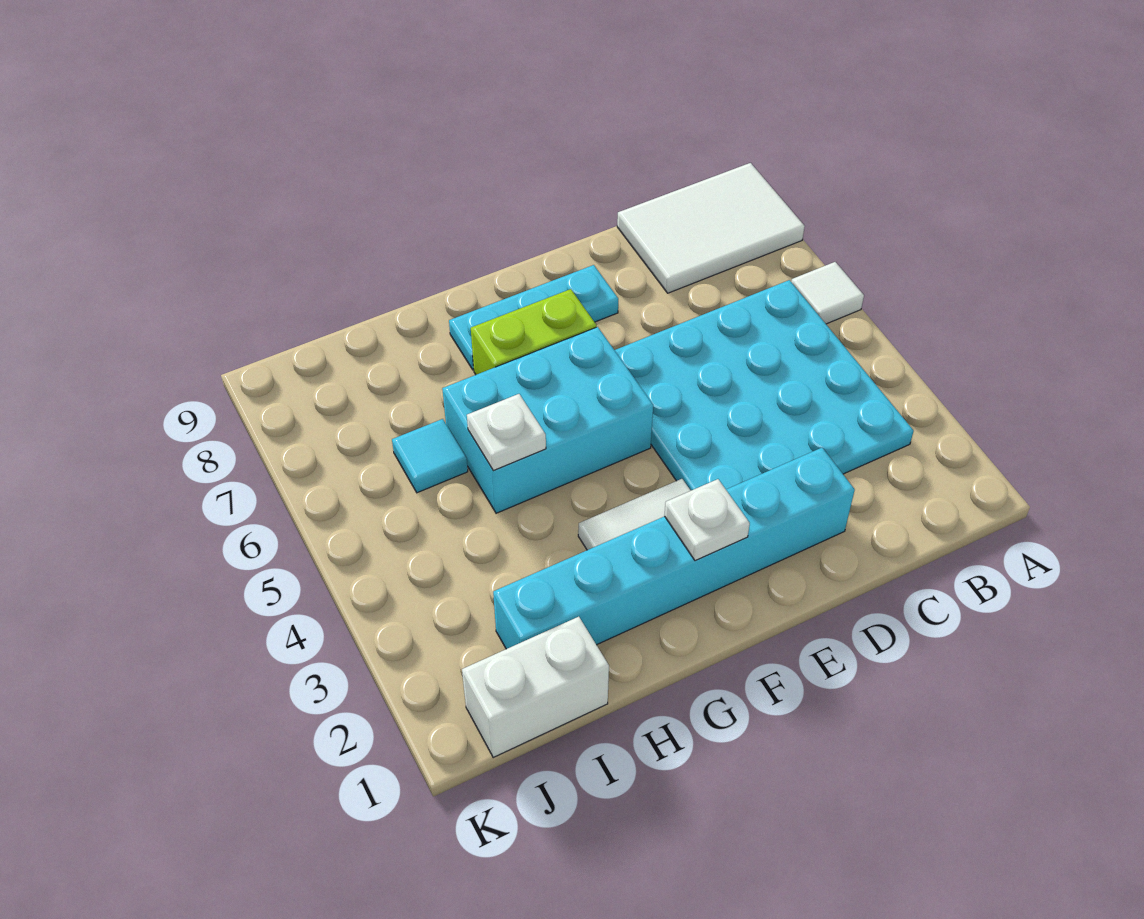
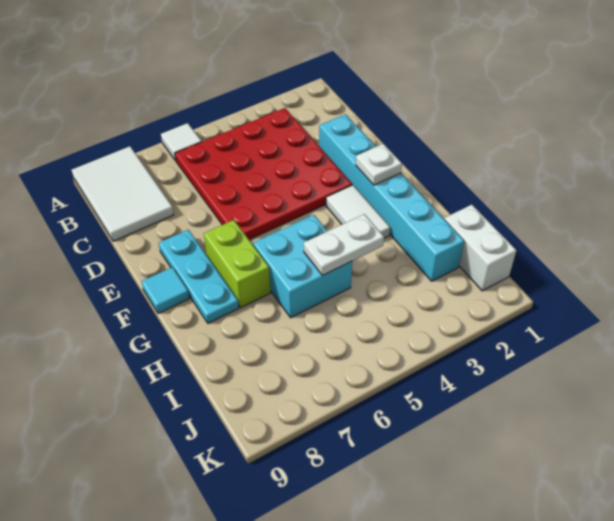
cyan plate B3:E6 level 1 -> red plate B3:E6 level 1
cyan brick F5:H6 level 1 -> cyan brick G5:H6 level 1
white plate H5 level 2 -> white plate H4:H5 level 2
cyan tile I6 level 1 -> cyan tile F9 level 1

